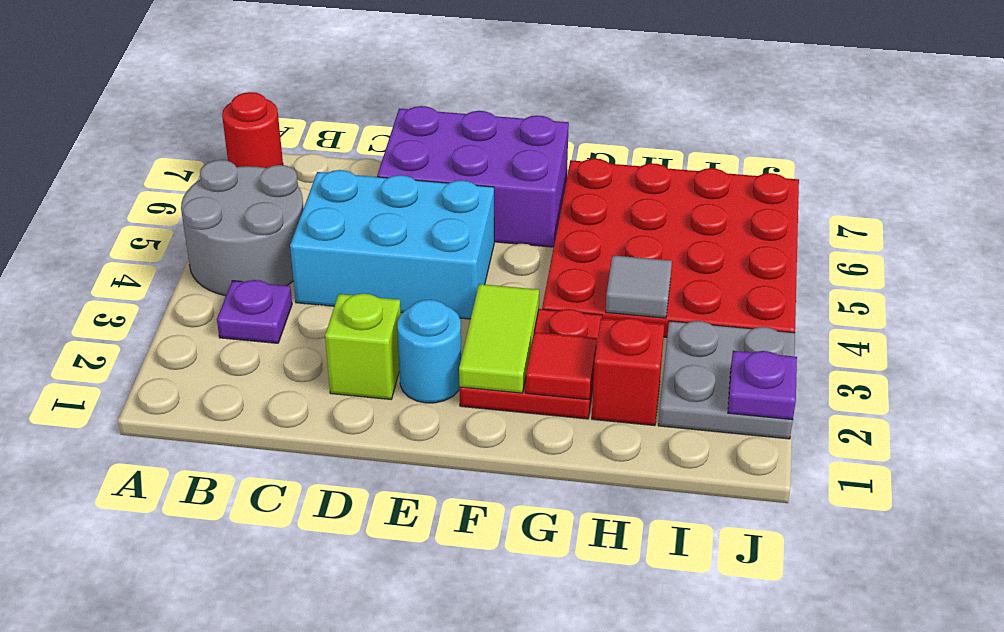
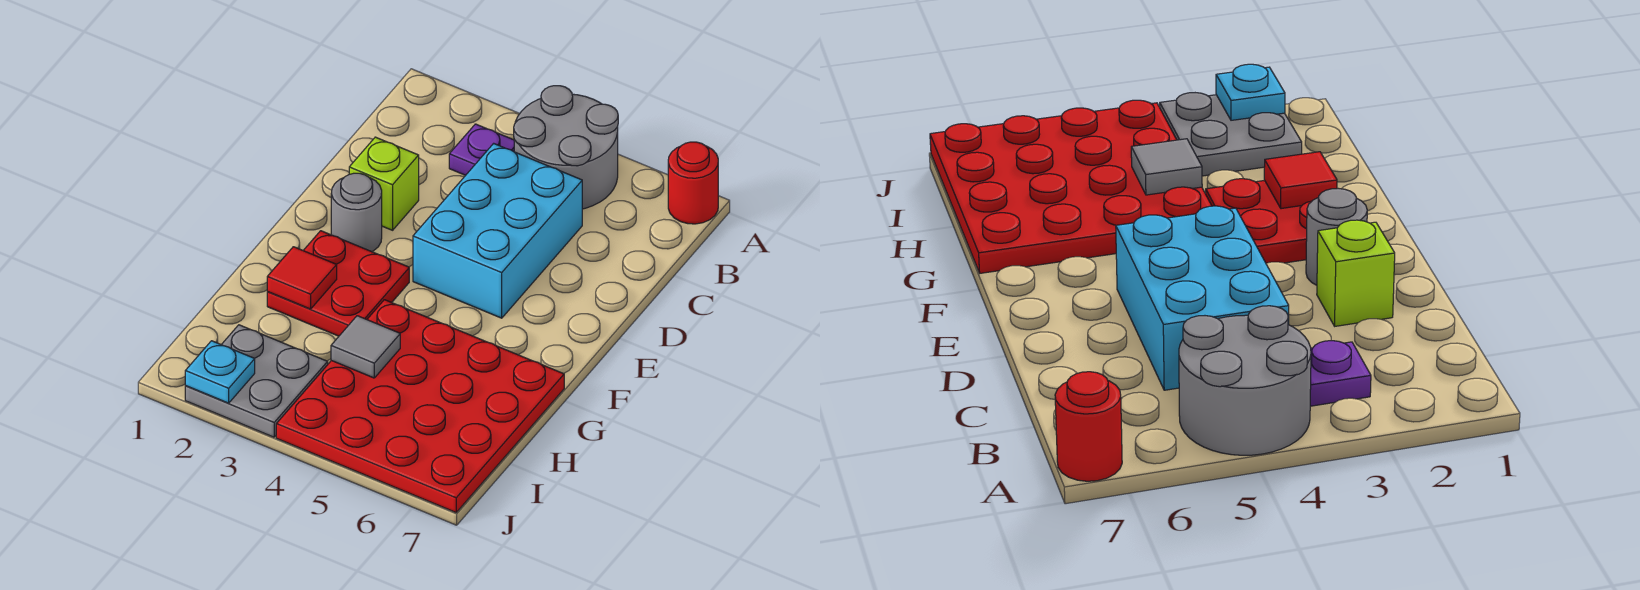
purple brick D6:F7 level 1 -> none
cyan round brick E2 level 1 -> grey round brick E2 level 1
lime tile F2:F3 level 2 -> none
red brick H2 level 1 -> none
purple plate J2 level 2 -> cyan plate J2 level 2

